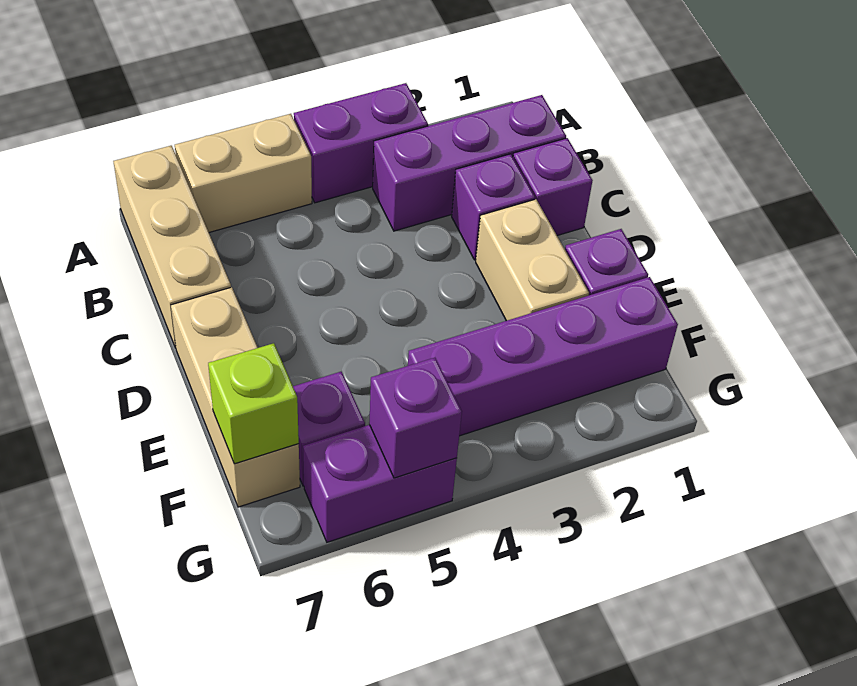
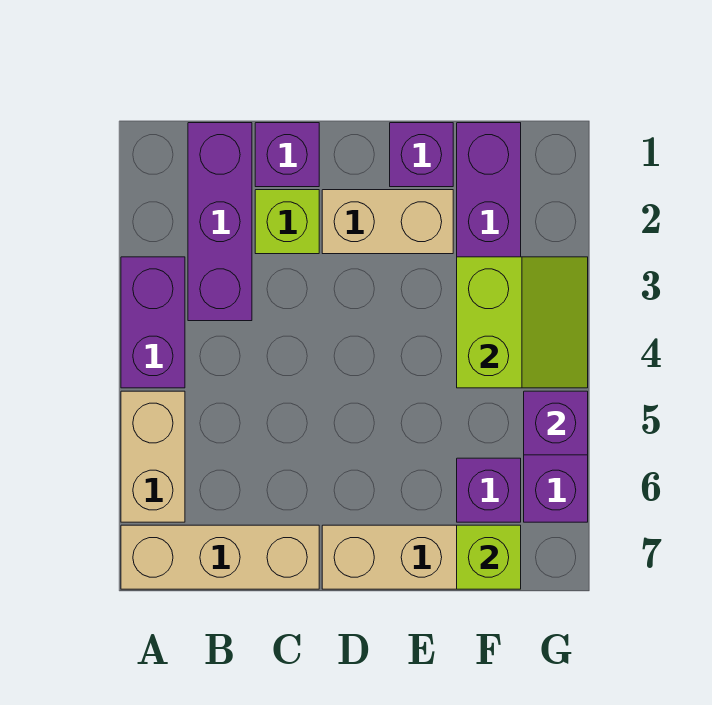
purple brick C2 level 1 -> lime brick C2 level 1
none -> lime slope F3:G4 level 2 top F

